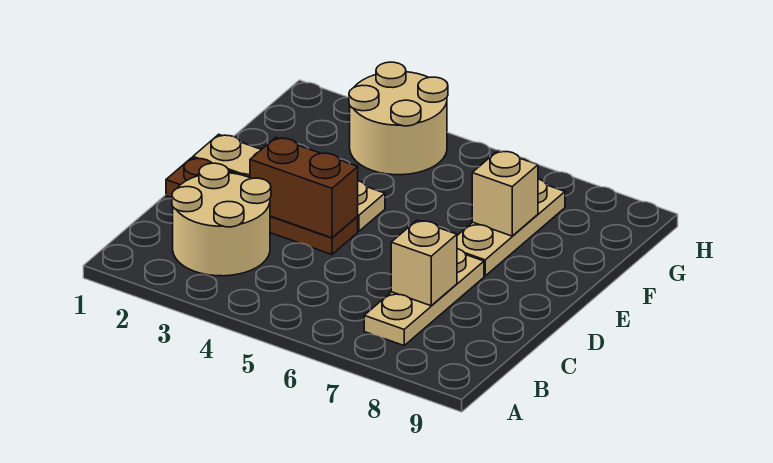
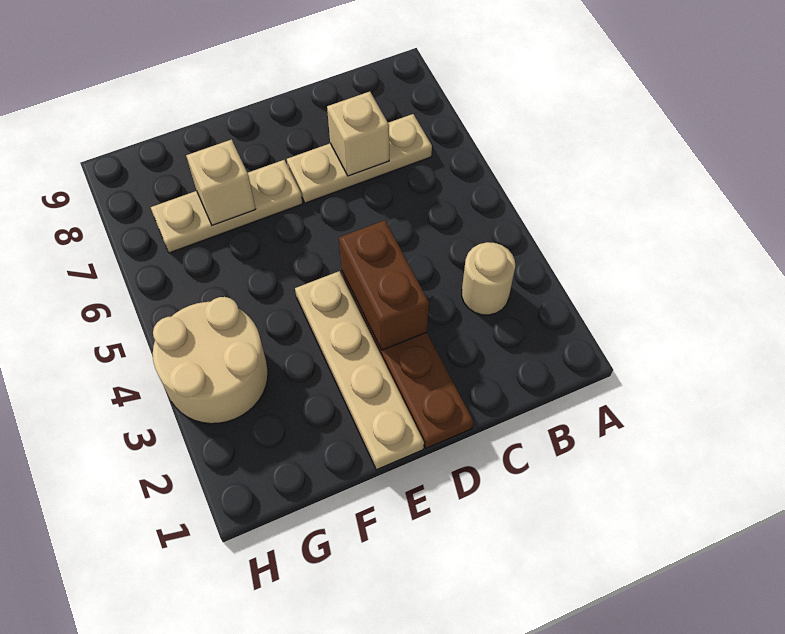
tan round brick B2:C3 level 1 -> tan round brick B3 level 1

